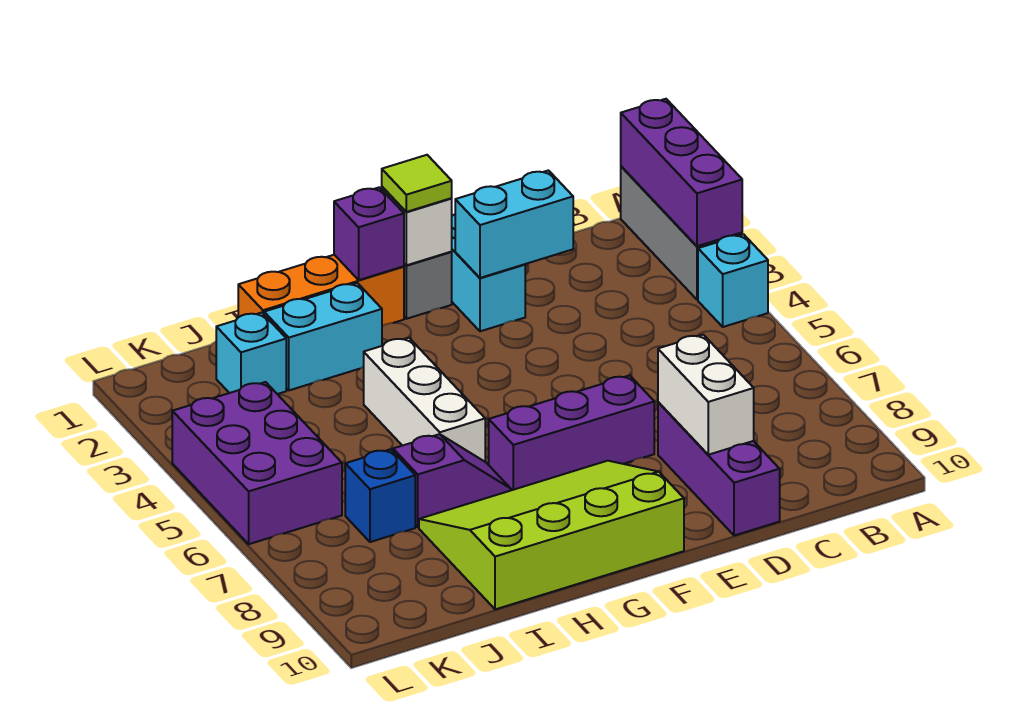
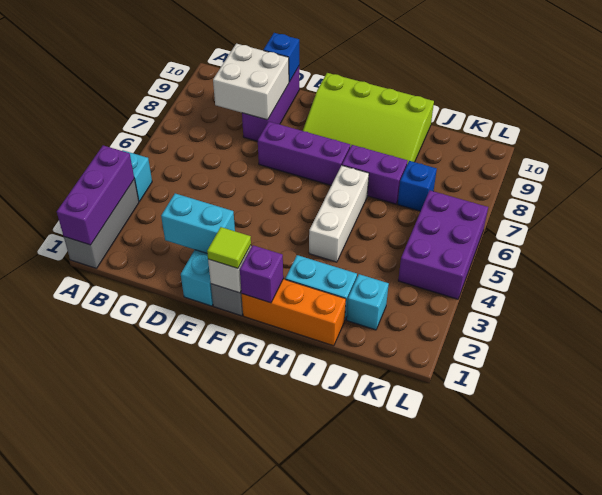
white brick D8:D9 level 2 -> white brick C8:D9 level 2
none -> blue brick D10 level 2
purple slope H7:I7 level 1 top I -> purple brick H7:I7 level 1

